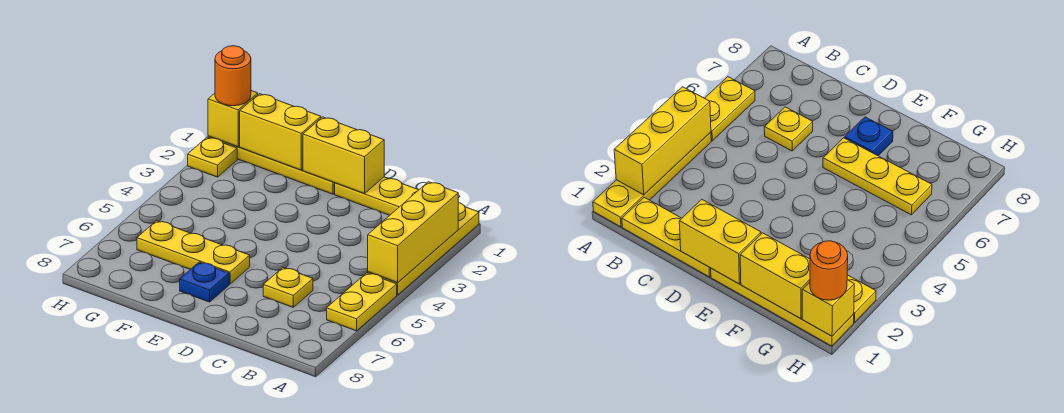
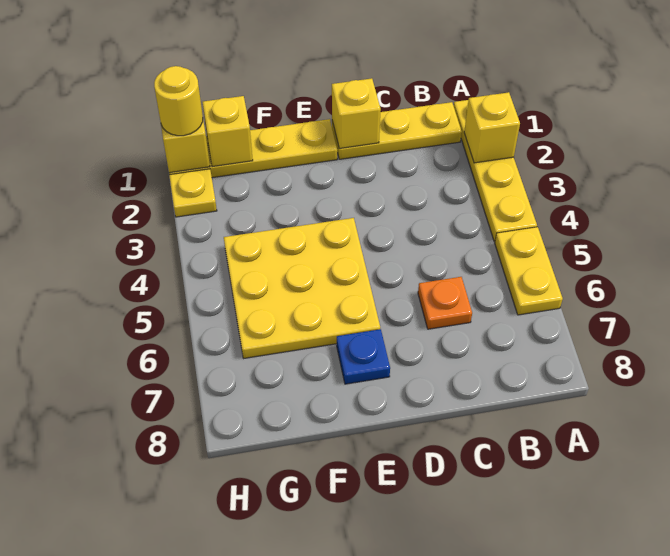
yellow brick A2:A4 level 2 -> yellow brick A2 level 2
yellow plate C6 level 1 -> orange plate C6 level 1
yellow brick D1:E1 level 2 -> yellow brick D1 level 2
yellow plate E6:G6 level 1 -> yellow plate E4:G6 level 1
yellow brick F1:G1 level 2 -> yellow brick G1 level 2
orange round brick H1 level 3 -> yellow round brick H1 level 3

